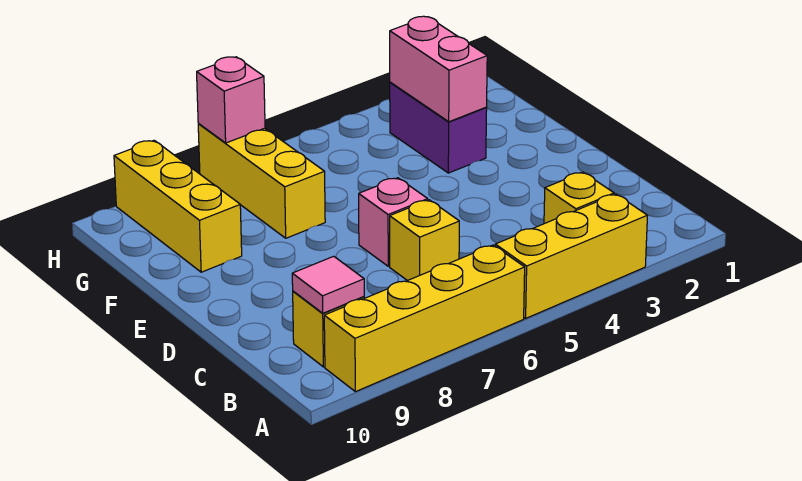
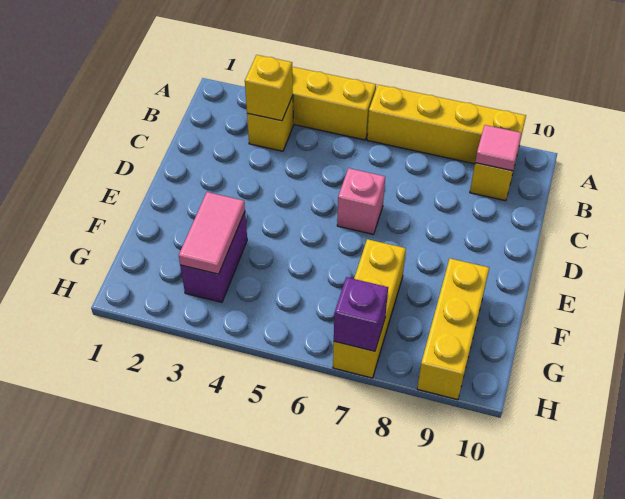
yellow brick C6 level 1 -> yellow brick B3 level 2
pink brick F3:G3 level 2 -> pink tile F3:G3 level 2
pink brick H7 level 2 -> purple brick H7 level 2

